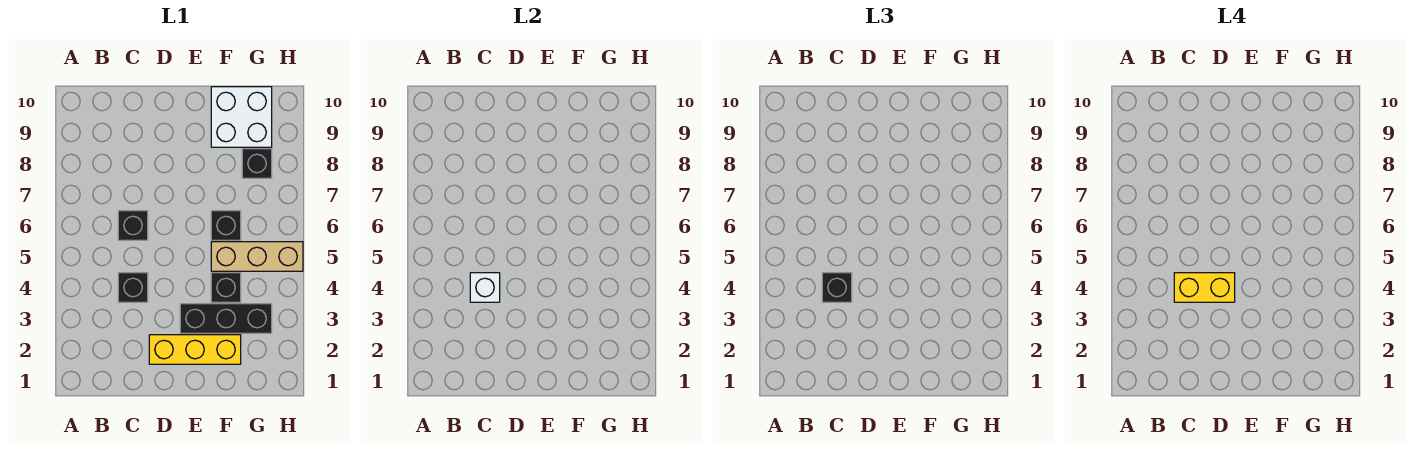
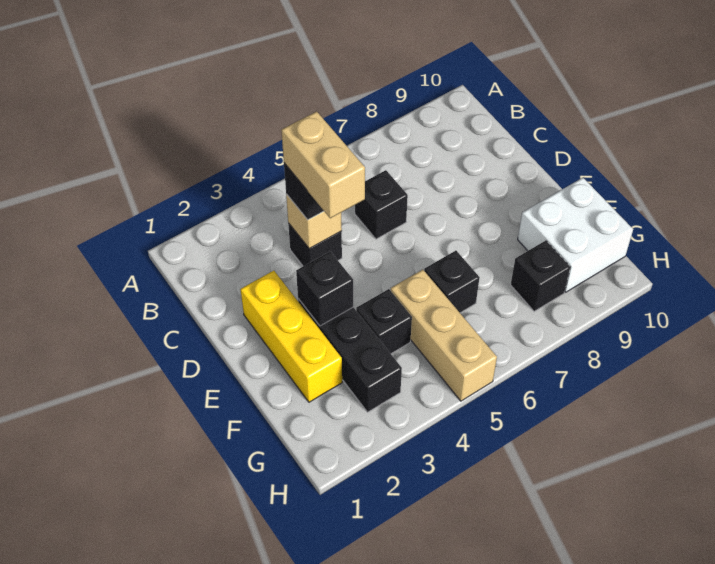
white brick C4 level 2 -> tan brick C4 level 2
yellow brick C4:D4 level 4 -> tan brick C4:D4 level 4
none -> black brick E3 level 2

